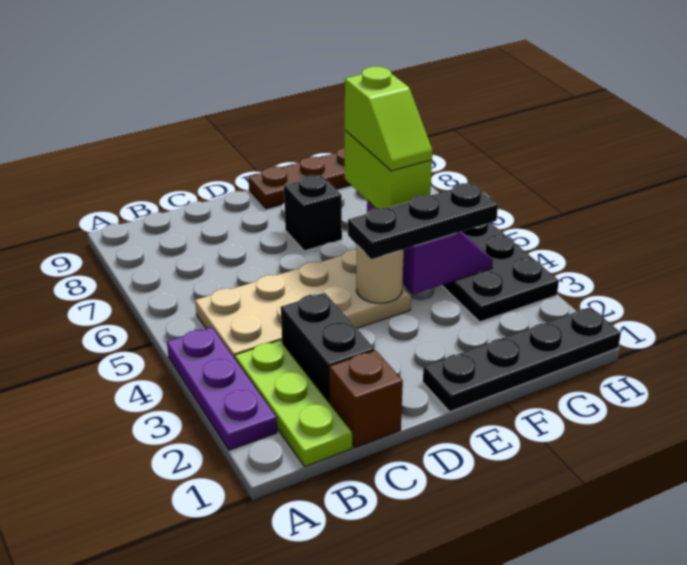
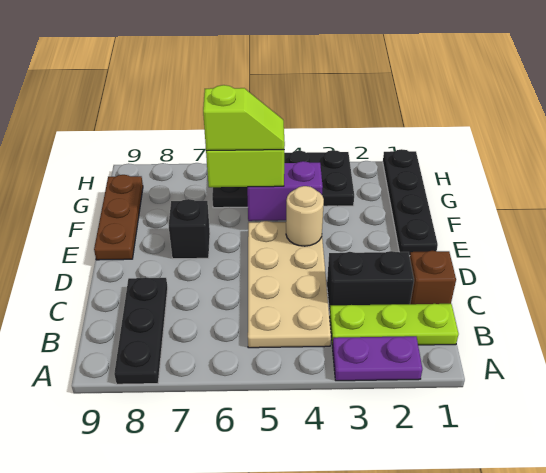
purple plate A2:A4 level 1 -> purple plate A2:A3 level 1
black plate E4:G4 level 3 -> black plate A8:C8 level 1

